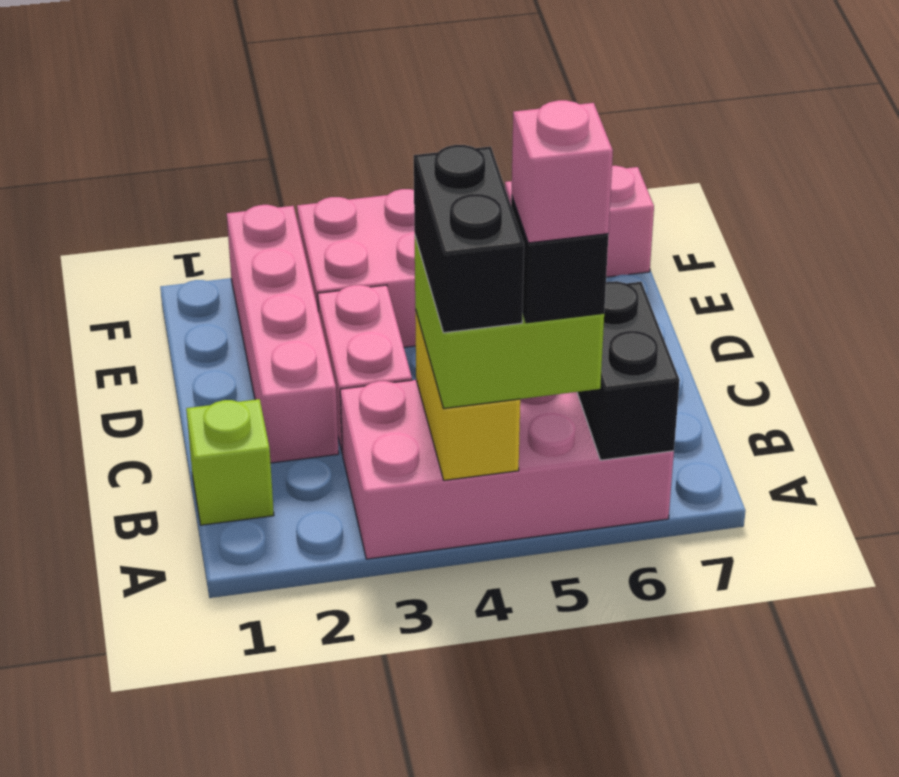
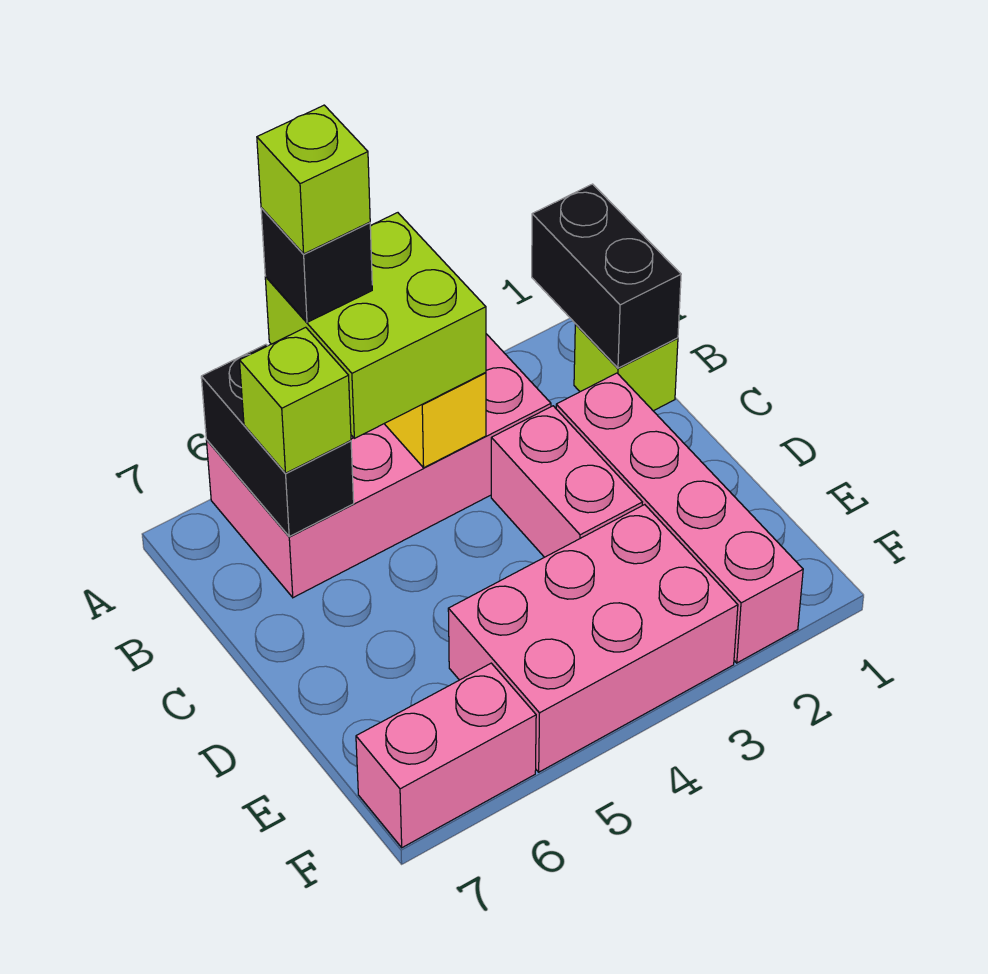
black brick A4:B4 level 4 -> black brick A1:B1 level 2
pink brick A5 level 5 -> lime brick A5 level 5
none -> lime brick B6 level 3

